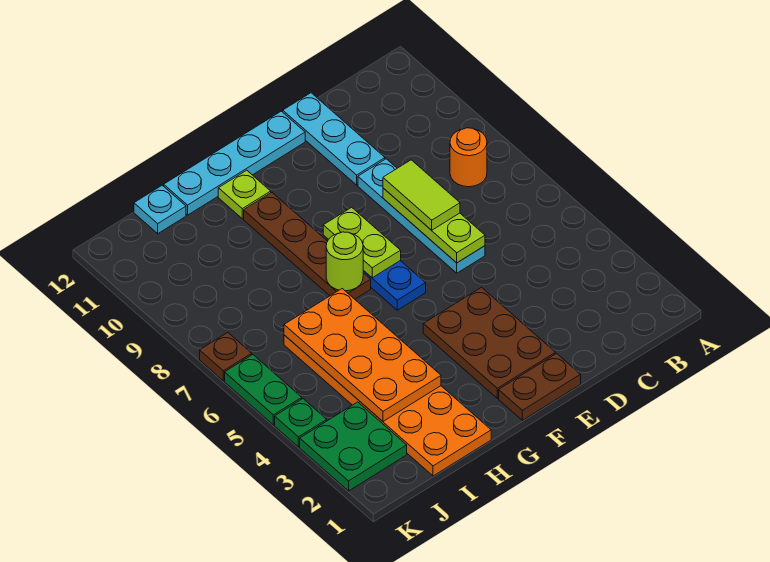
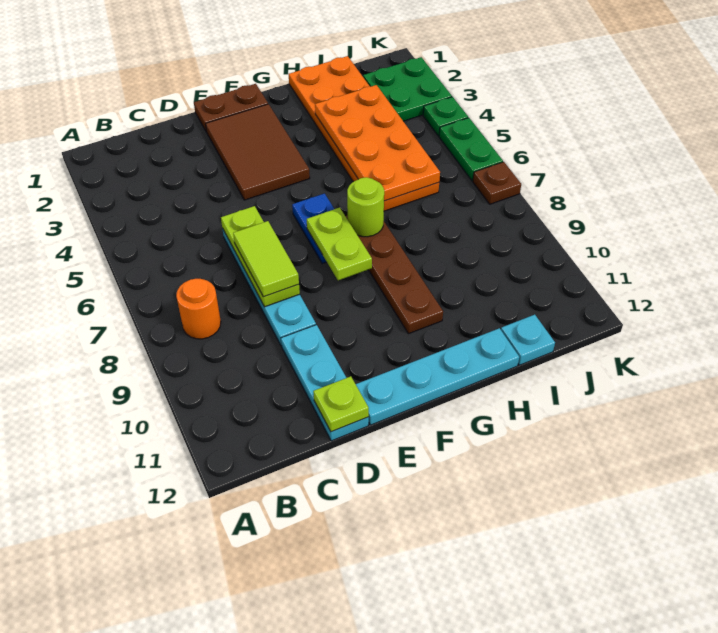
brown plate E2:F4 level 1 -> brown tile E2:F4 level 1
lime plate G11 level 1 -> lime plate D12 level 2

